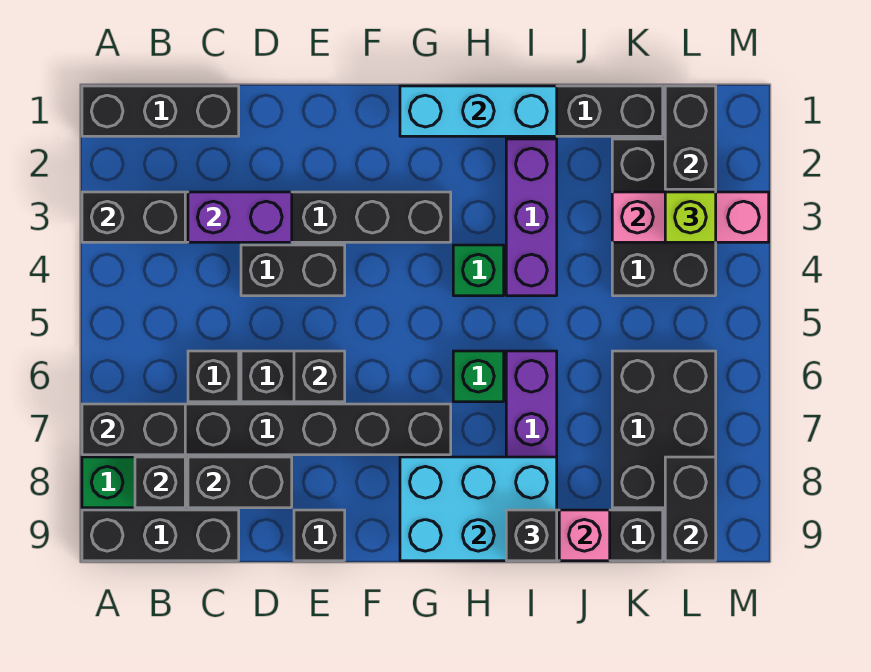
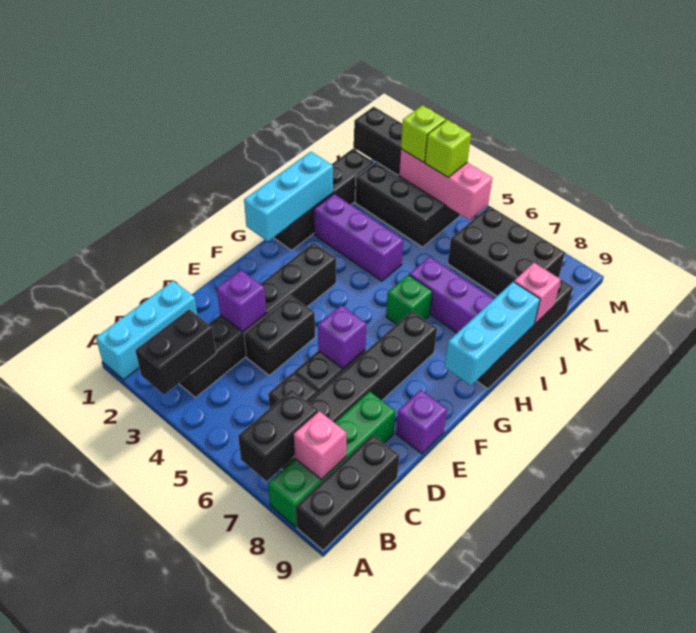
black brick A1:C1 level 1 -> cyan brick A1:C1 level 1
black brick B8 level 2 -> pink brick B8 level 2
purple brick C3:D3 level 2 -> purple brick D3 level 2
black brick C8:D8 level 2 -> none
black brick E6 level 2 -> purple brick E6 level 2
black brick E9 level 1 -> purple brick E9 level 1
cyan brick G8:I9 level 2 -> cyan brick G9:I9 level 2
green brick H4 level 1 -> none
black brick I9 level 3 -> none
pink brick K3:M3 level 2 -> pink brick L3:L5 level 2
none -> lime brick L4 level 3
black brick L8:L9 level 2 -> none

